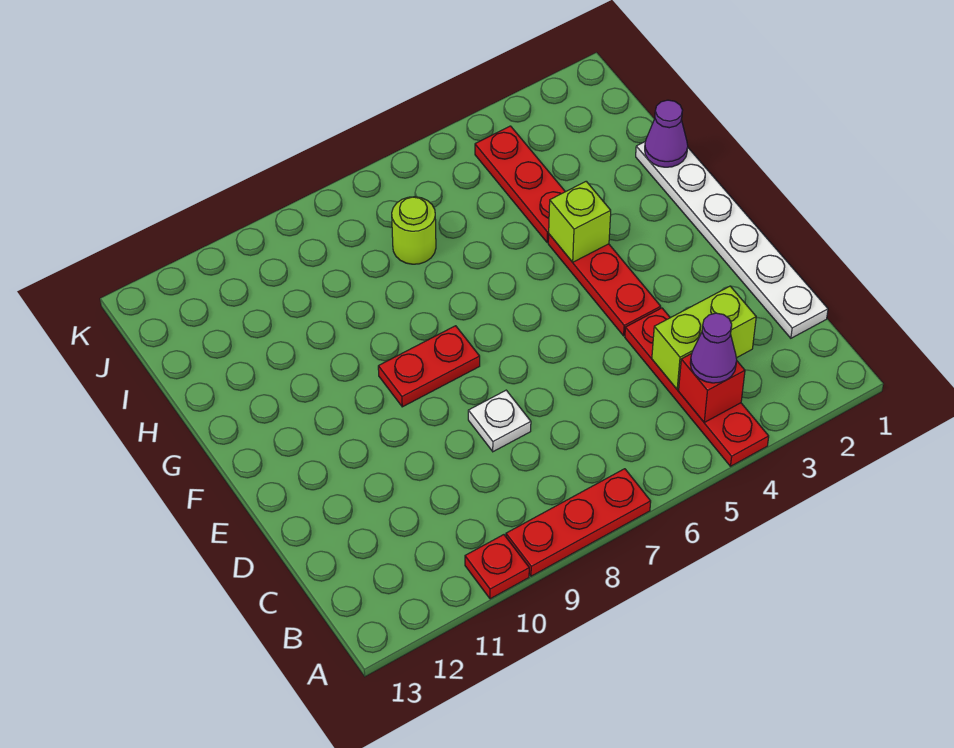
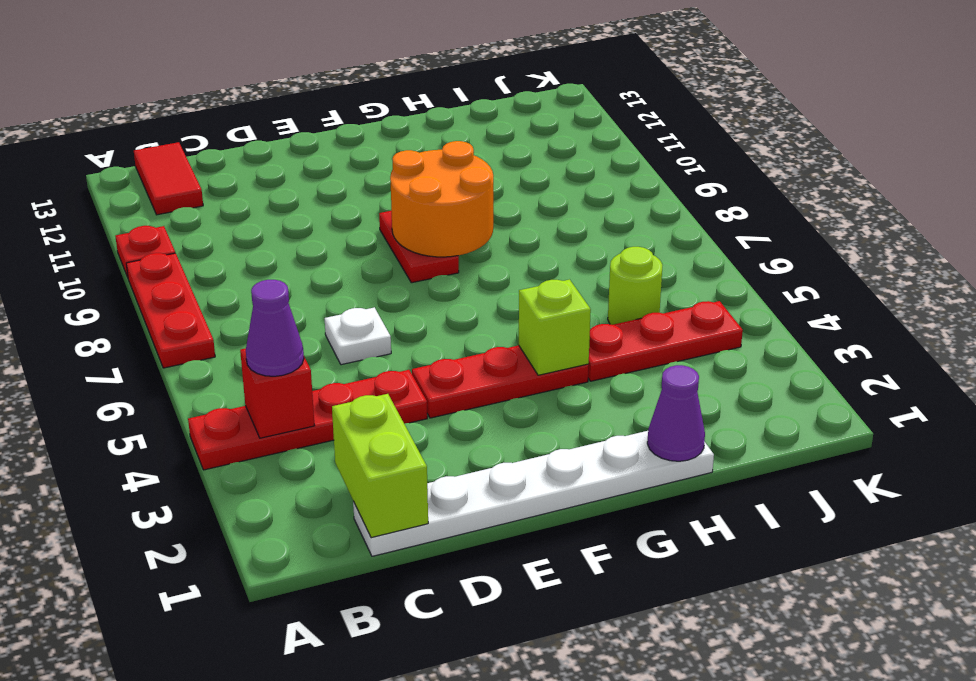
none -> red tile B12:B13 level 1
lime brick C3:C4 level 2 -> lime brick C1:C2 level 2
white plate D8 level 1 -> white plate D6 level 1
none -> orange round brick F8:G9 level 2
lime round brick I7 level 1 -> lime round brick I5 level 1

